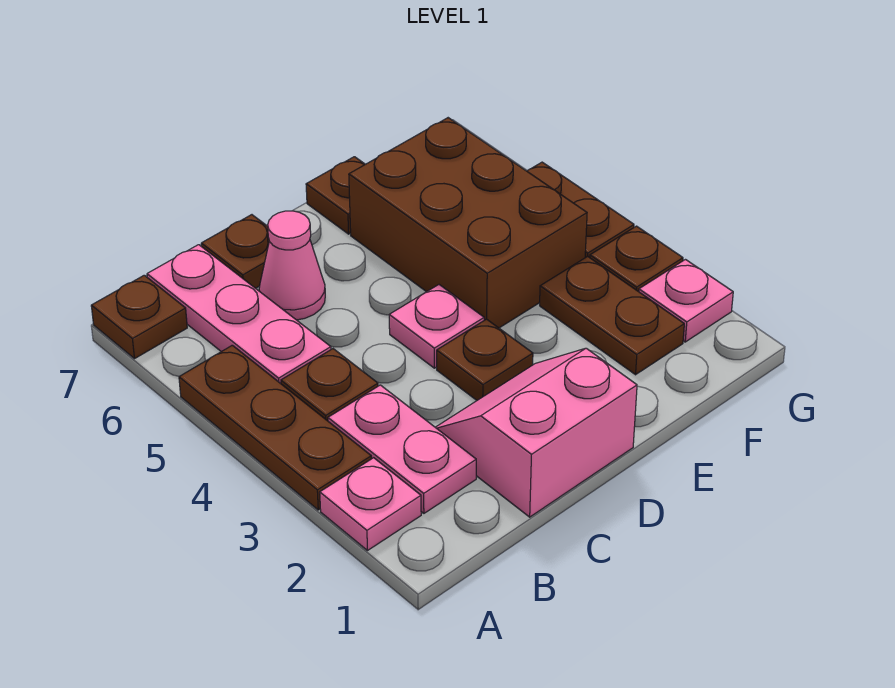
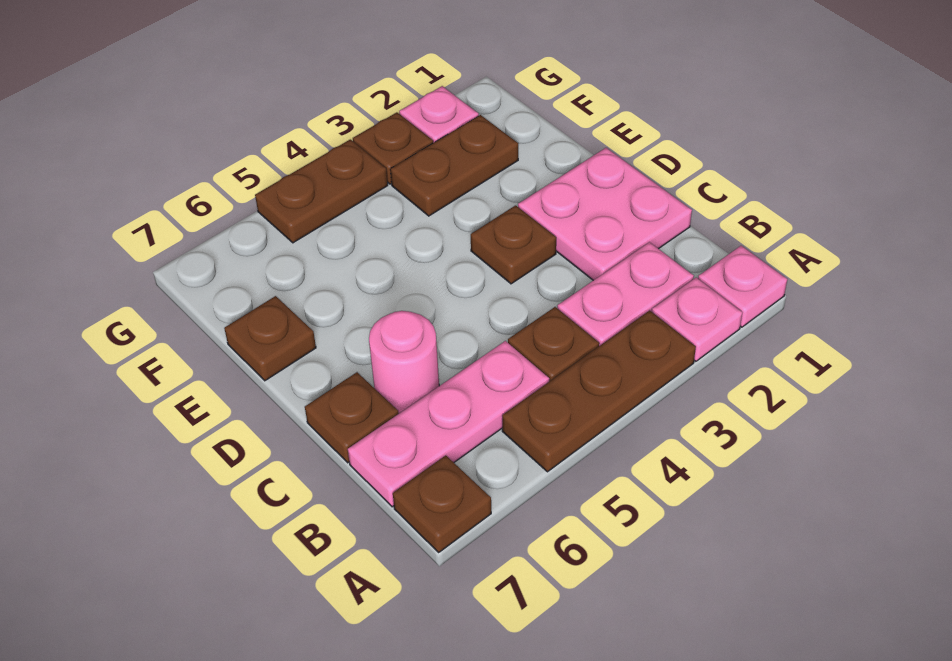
pink slope C1:D2 level 1 top 1 -> pink plate C1:D2 level 1
pink cone C6 level 1 -> pink round brick C6 level 1
pink plate D4 level 1 -> pink plate A1 level 1
brown brick E4:F6 level 1 -> none

